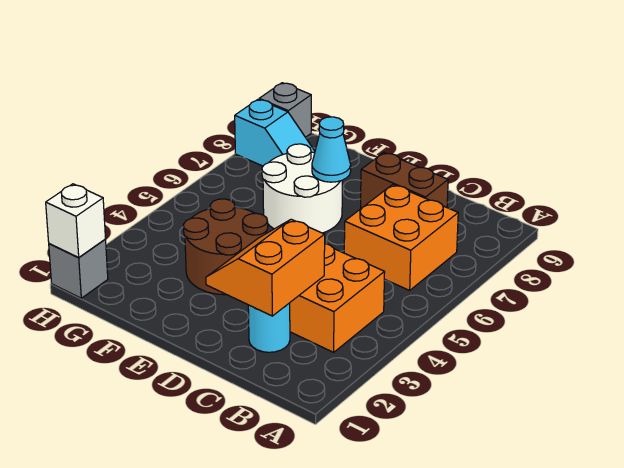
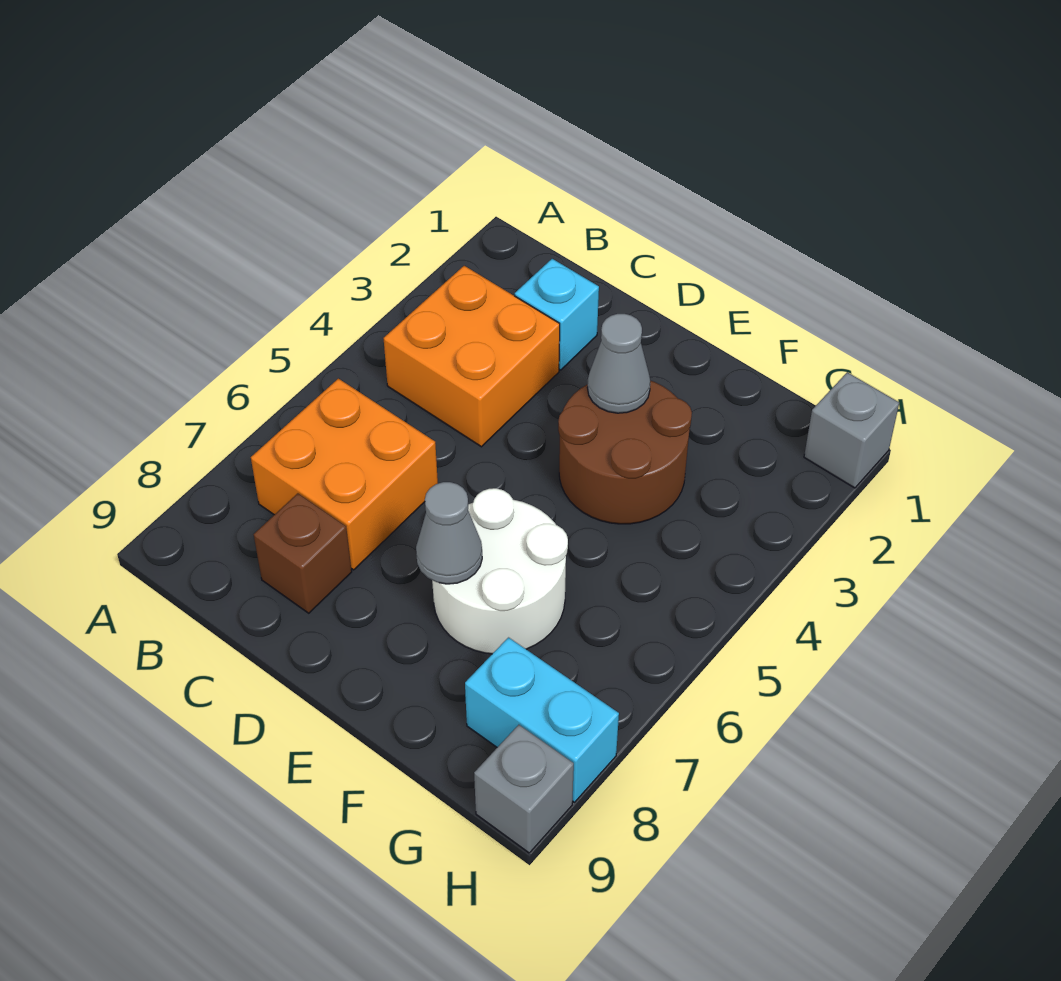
cyan round brick C2 level 1 -> cyan brick C2 level 1
orange slope C2:D3 level 2 top C -> none
brown brick C8:D8 level 1 -> brown brick C8 level 1
none -> grey cone E3 level 2
cyan cone E7 level 2 -> grey cone E7 level 2
cyan slope G8:H8 level 1 top H -> cyan brick G8:H8 level 1
white brick H1 level 2 -> none

